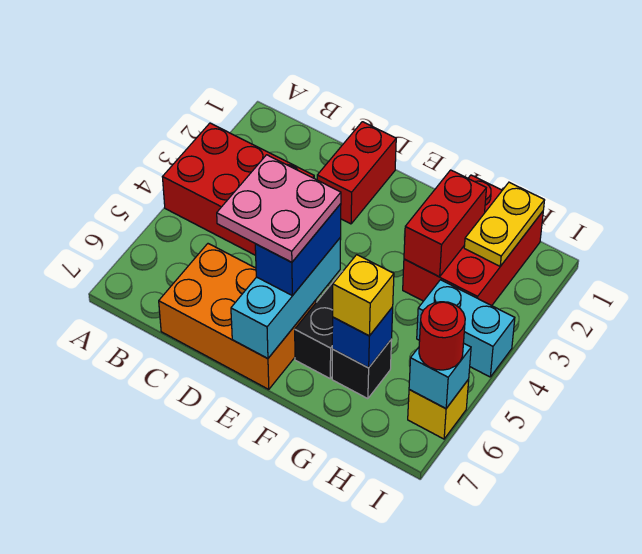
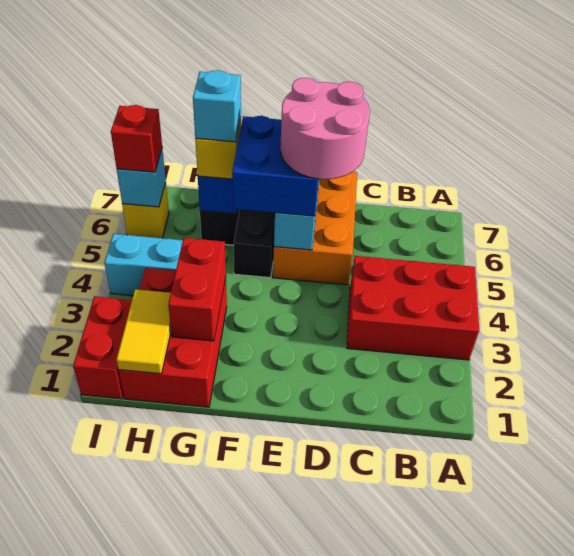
orange brick C6:E7 level 1 -> orange brick D5:E7 level 1
red brick D1:D2 level 1 -> red brick I1:I2 level 1
pink plate D5:E6 level 4 -> pink round brick D5:E6 level 4
blue brick E5:E6 level 3 -> blue brick E5:F6 level 3
none -> cyan brick G6 level 4
yellow plate H1:H2 level 2 -> yellow tile H1:H2 level 2
red round brick I6 level 3 -> red brick I6 level 3

